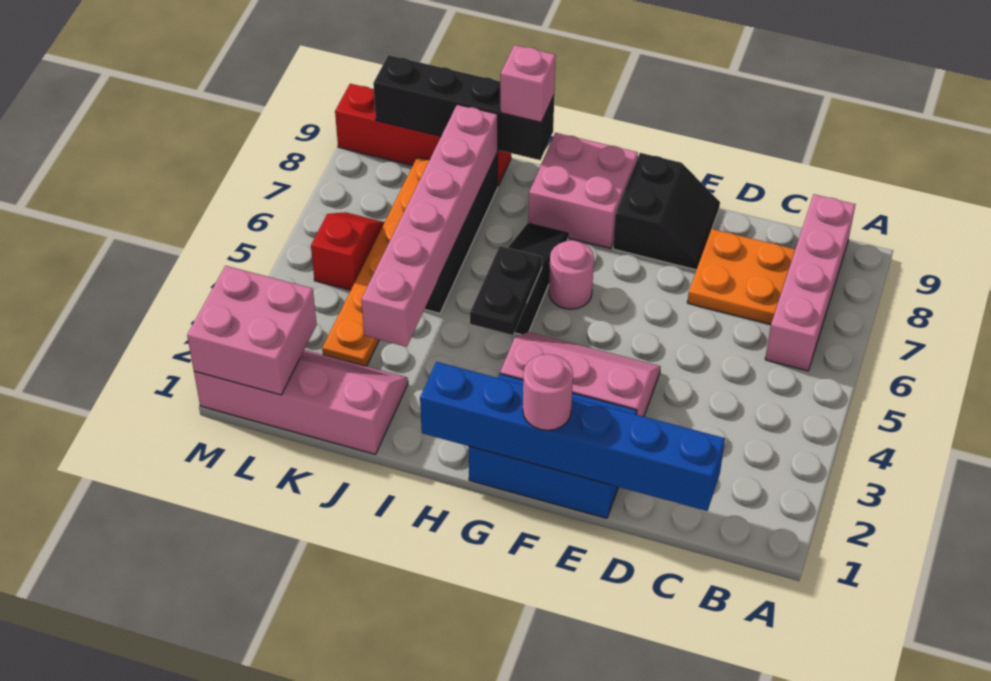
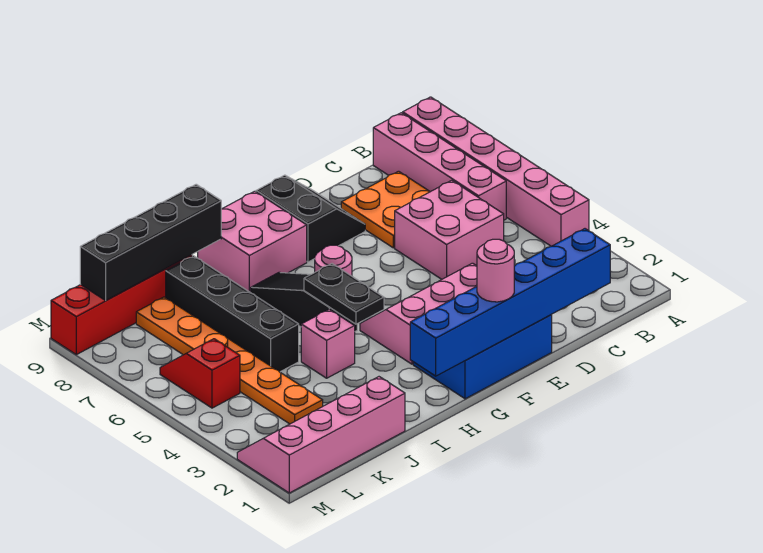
pink brick I9 level 3 -> pink brick I4 level 1
pink brick J3:J8 level 2 -> pink brick A4:A9 level 1
pink brick L1:M2 level 2 -> pink brick C5:D6 level 1

